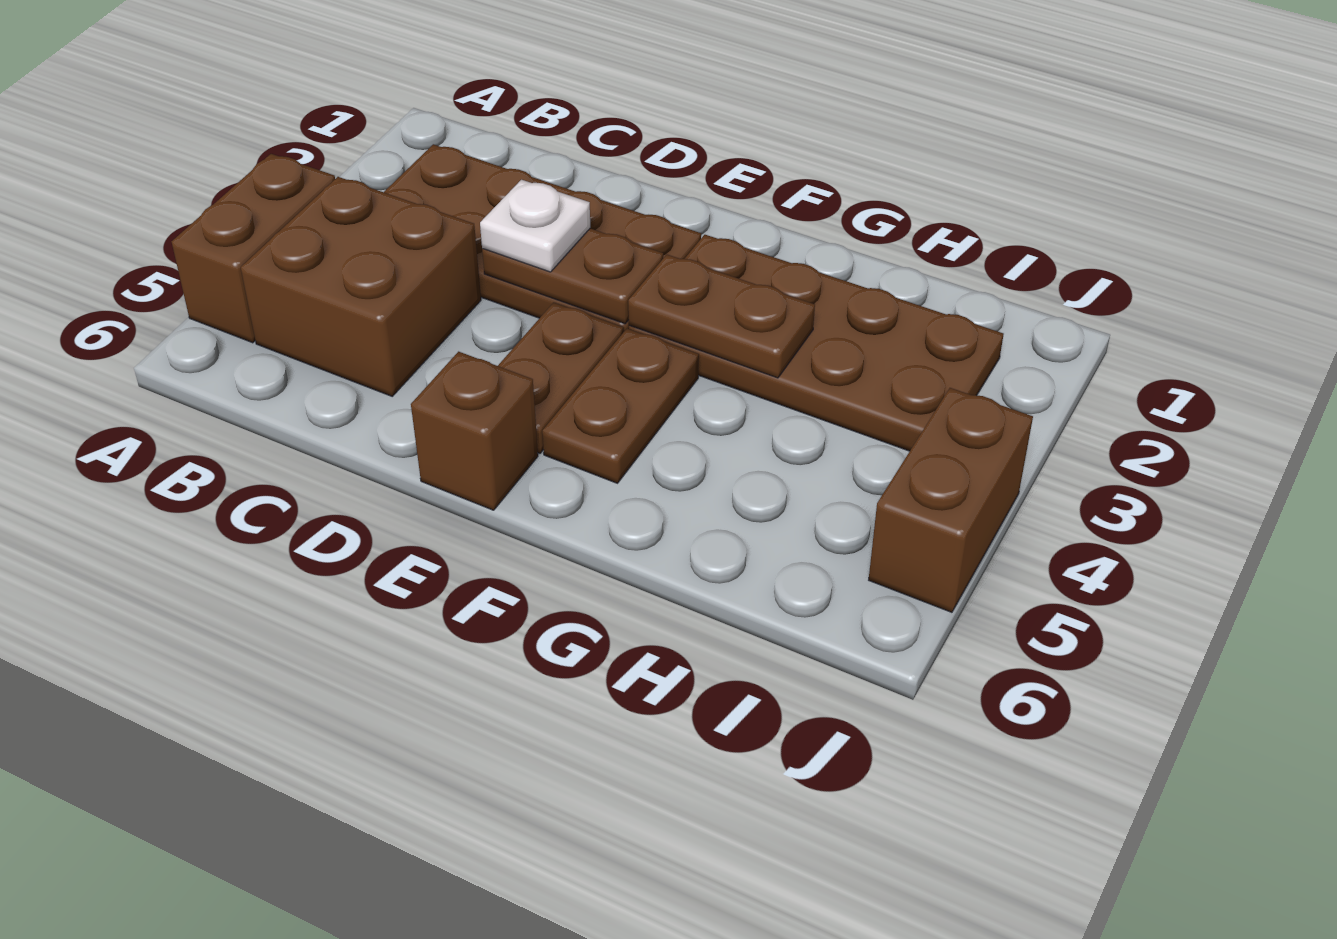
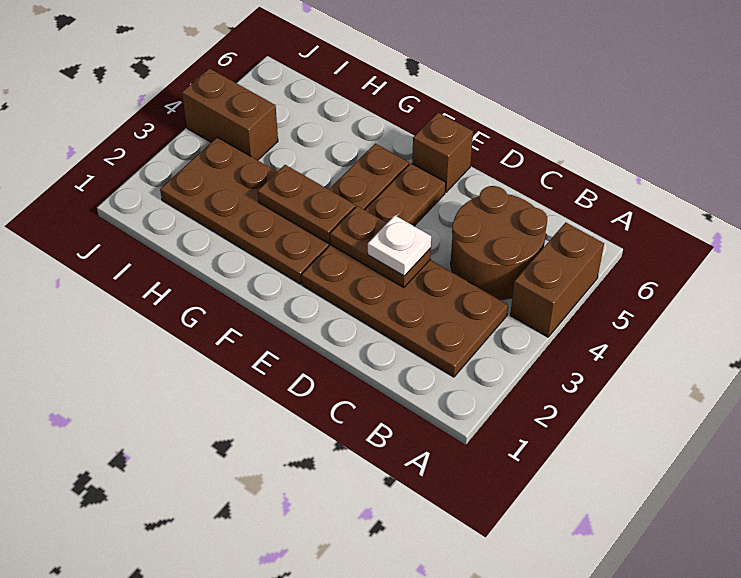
brown brick B4:C5 level 1 -> brown round brick B4:C5 level 1
brown brick J4:J5 level 1 -> brown brick I4:J4 level 1

